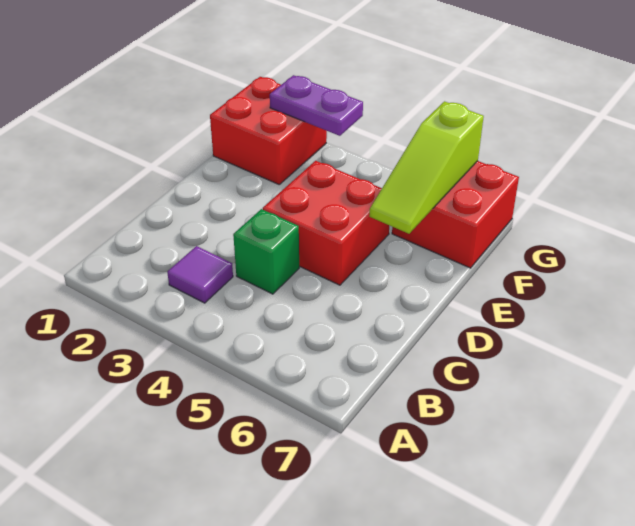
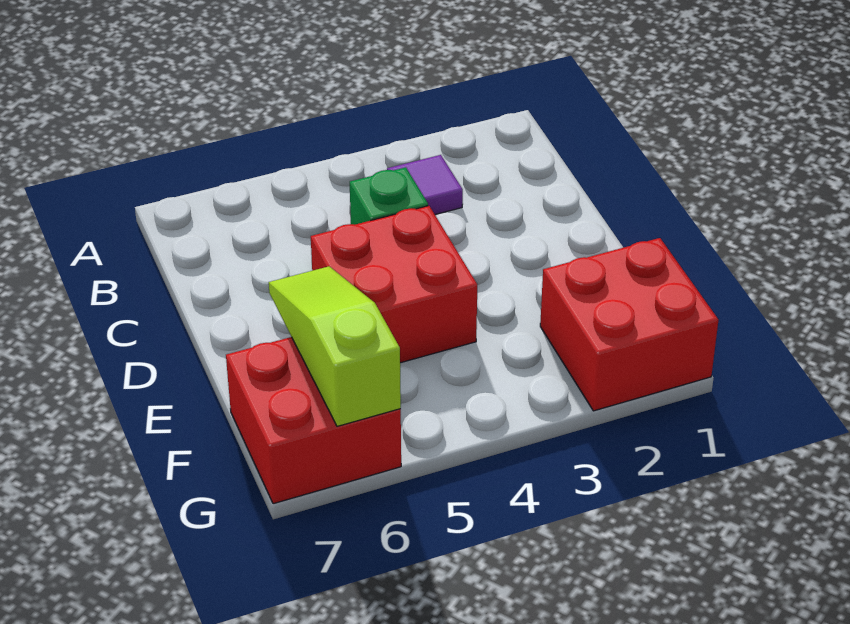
purple plate G2:G3 level 2 -> none

